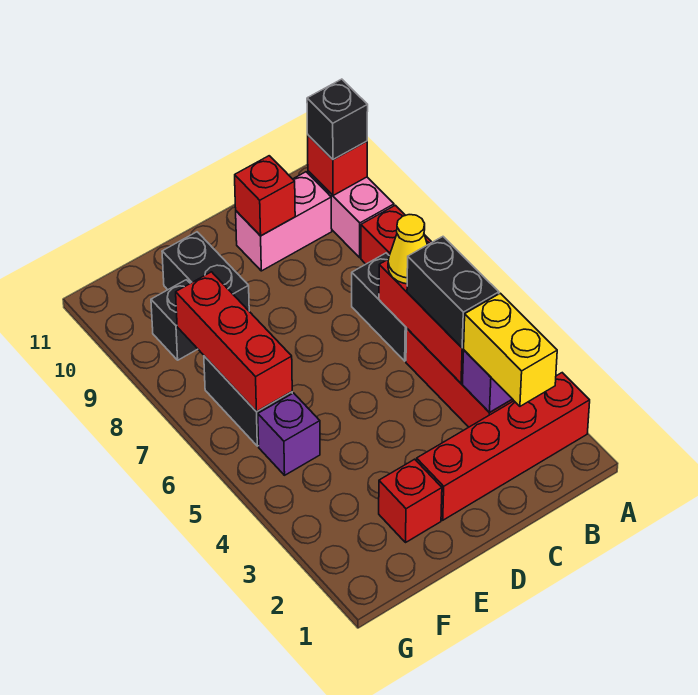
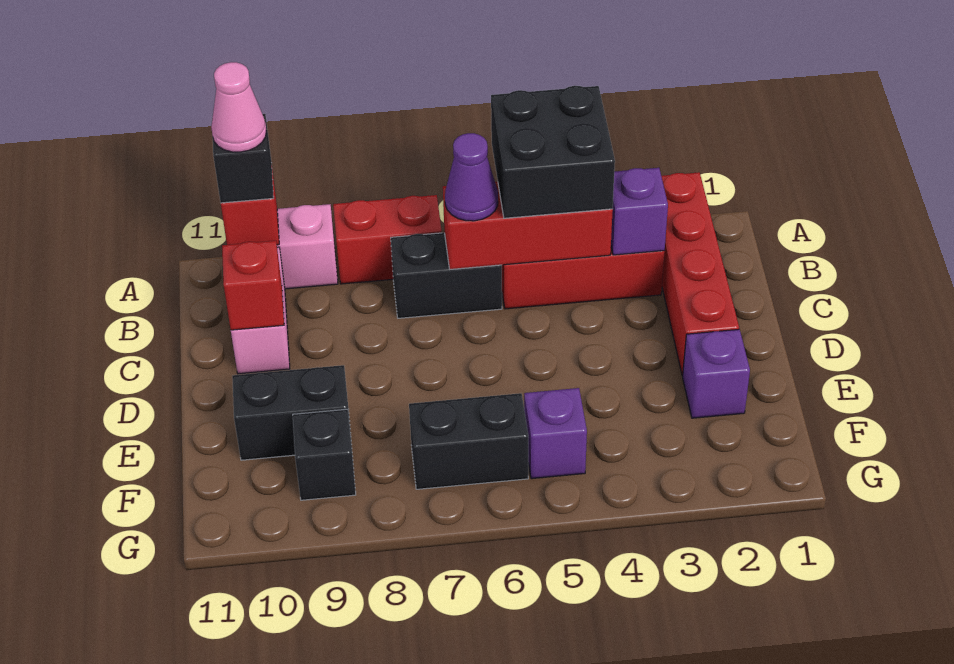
none -> pink cone A10 level 4
yellow brick B2:B3 level 3 -> none
black brick B4:B5 level 3 -> black brick A4:B5 level 3
yellow cone B6 level 3 -> purple cone B6 level 3
red brick E2 level 1 -> purple brick E2 level 1
red brick F6:F8 level 2 -> none

